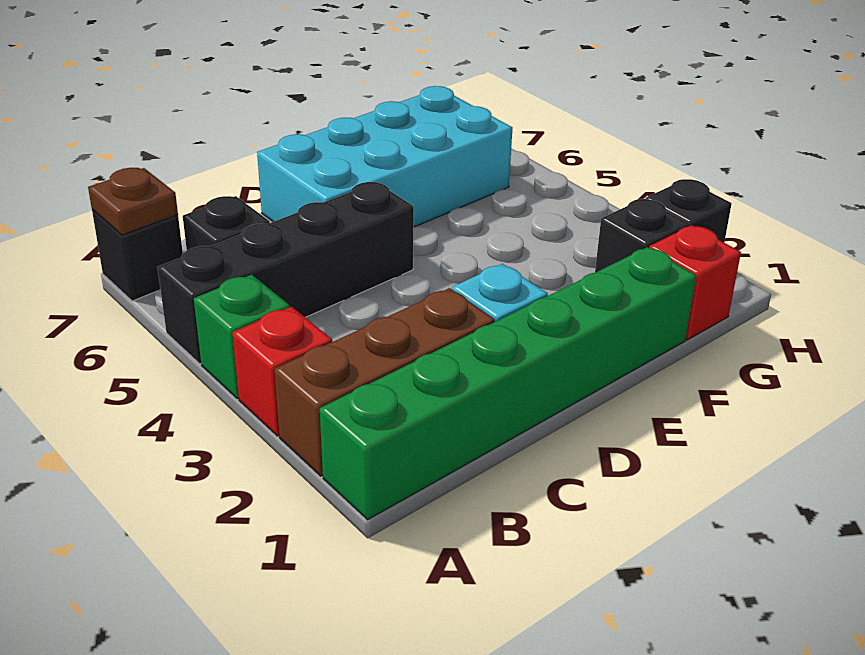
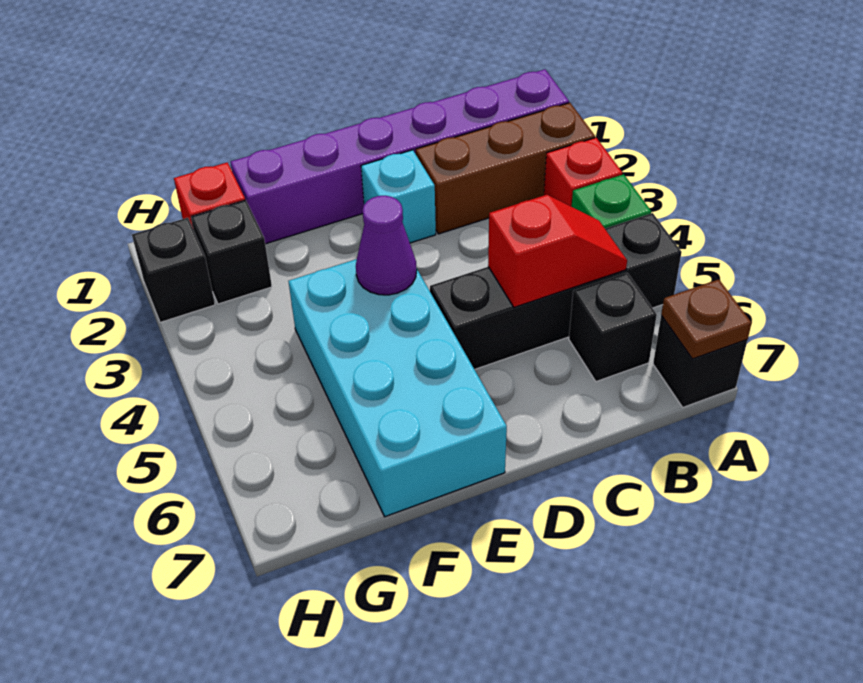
green brick A1:F1 level 1 -> purple brick A1:F1 level 1
none -> red slope B5:C5 level 2 top C
cyan brick D6:G7 level 1 -> cyan brick E4:F7 level 1
none -> purple cone E4 level 2

